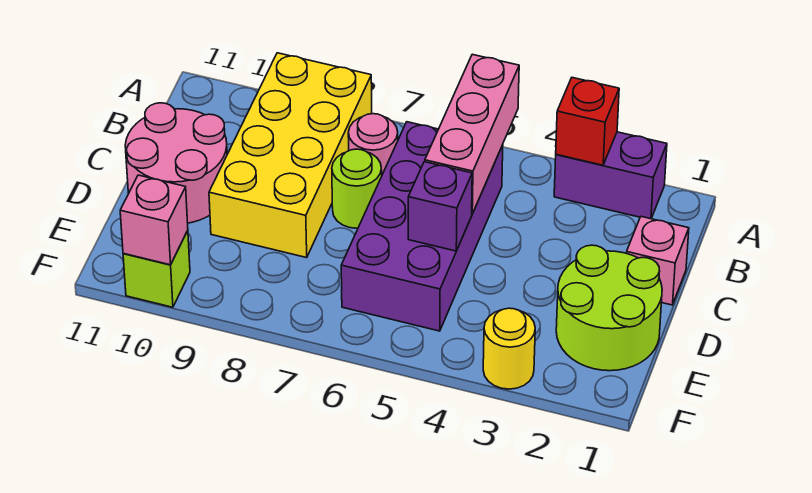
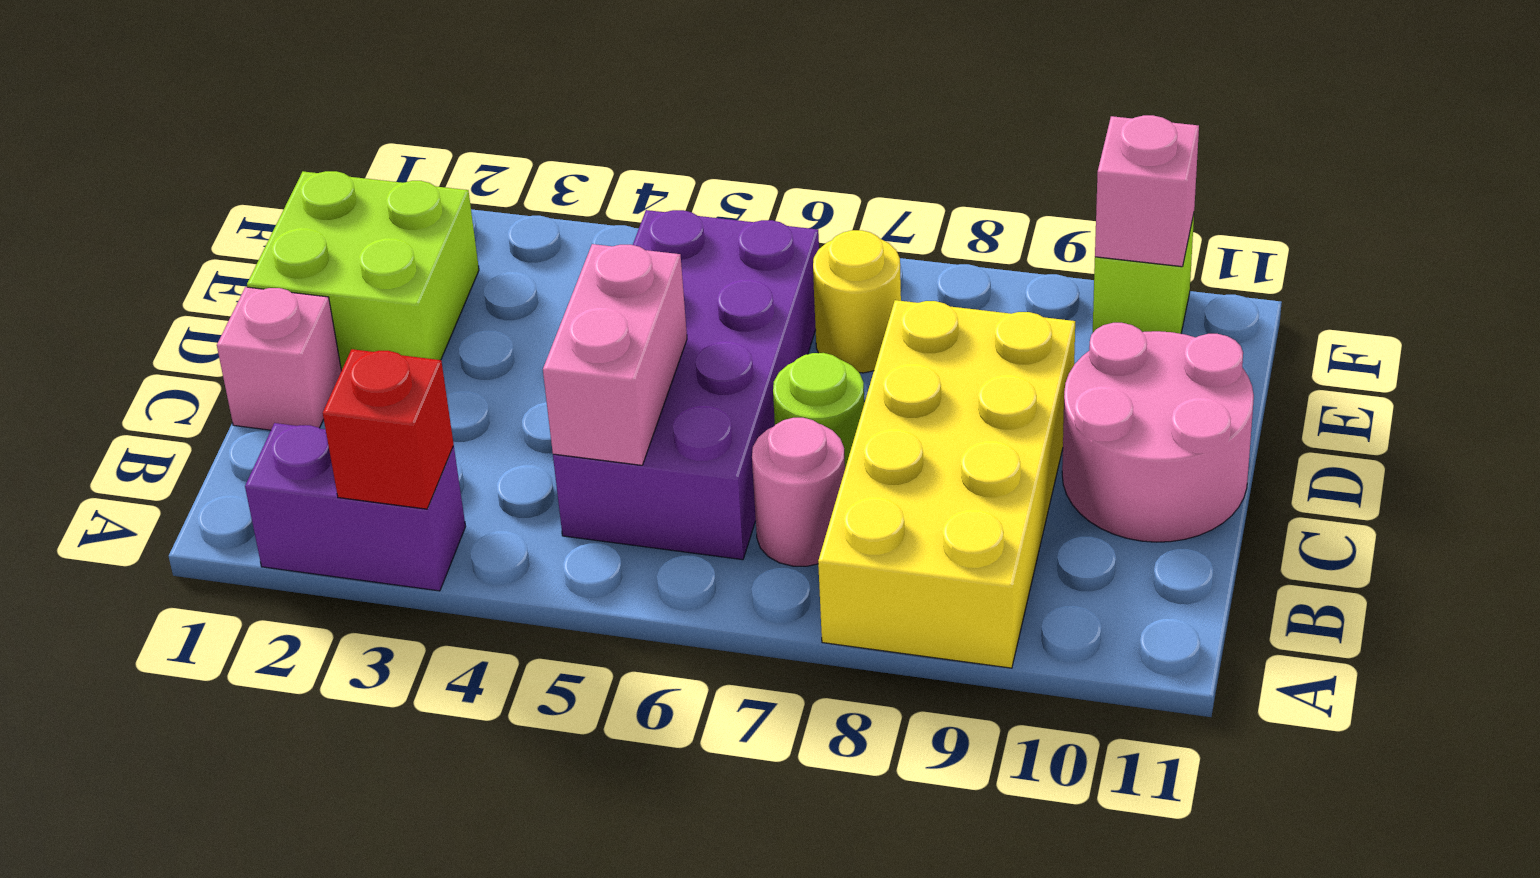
pink brick A5:C5 level 2 -> pink brick B5:C5 level 2
lime round brick D1:E2 level 1 -> lime brick D1:E2 level 1
purple brick D5 level 2 -> none
yellow round brick F3 level 1 -> yellow round brick E7 level 1

